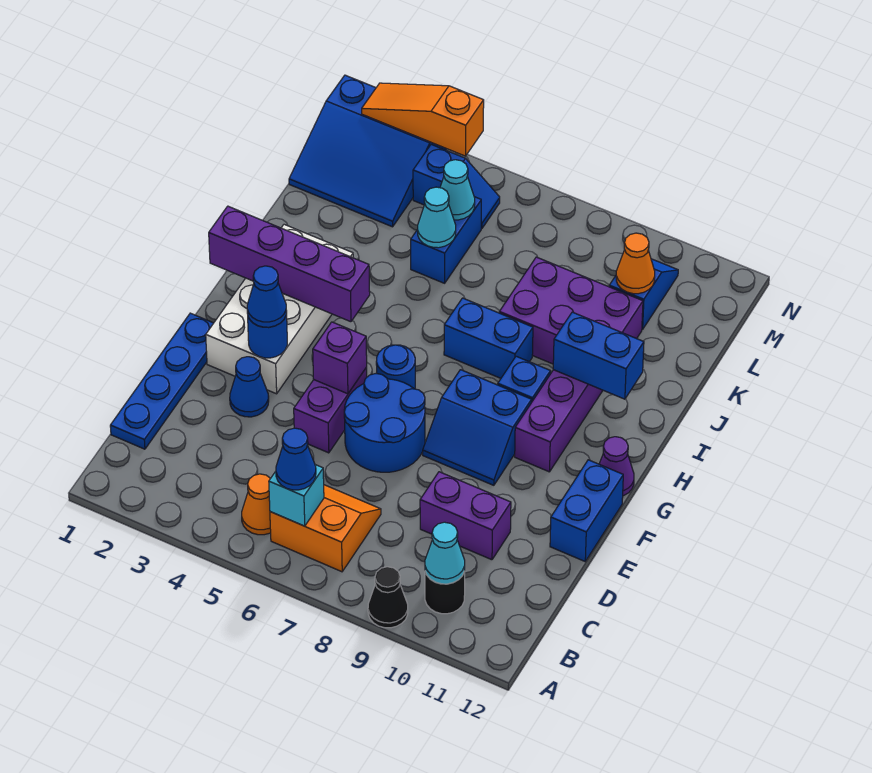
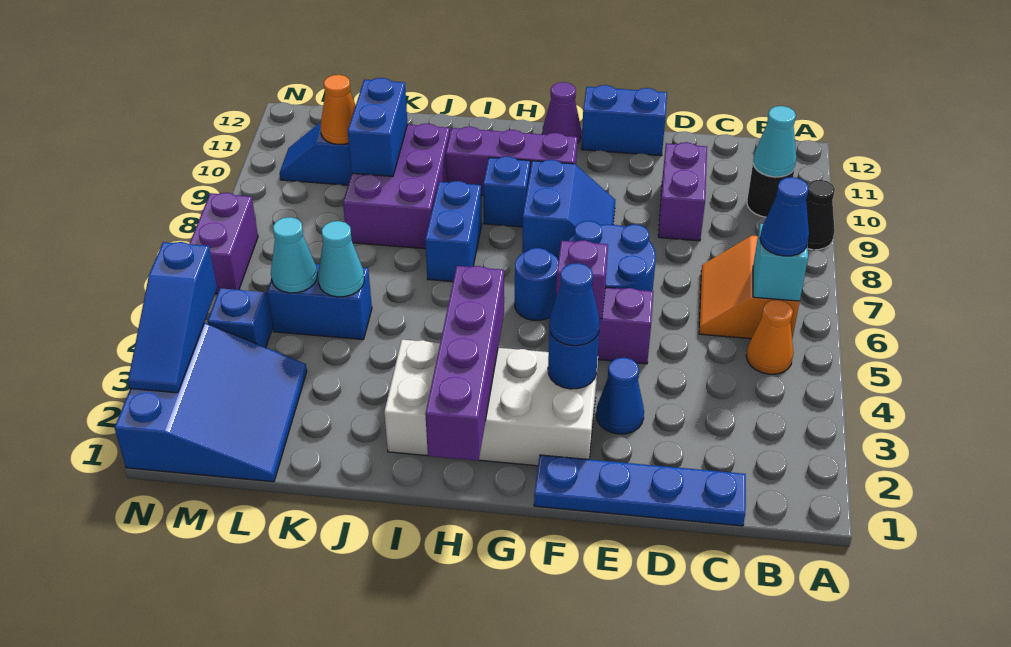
blue brick I10:I11 level 2 -> blue brick K9:K10 level 2
orange slope N2:N4 level 2 top 4 -> blue slope N2:N4 level 2 top 4
none -> purple brick N6:N7 level 1

